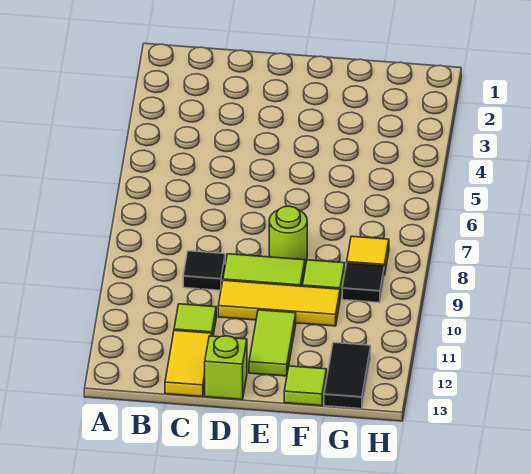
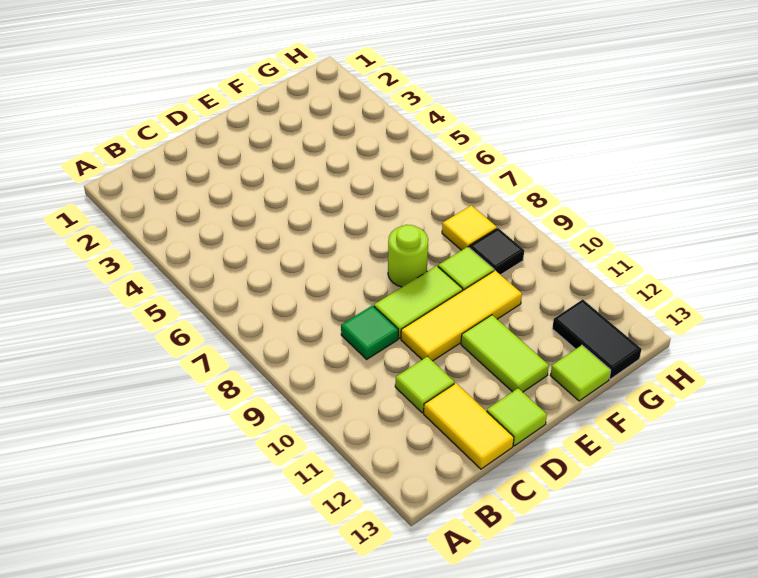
black tile C9 level 1 -> green tile C9 level 1
lime brick D13 level 1 -> lime tile D13 level 1

